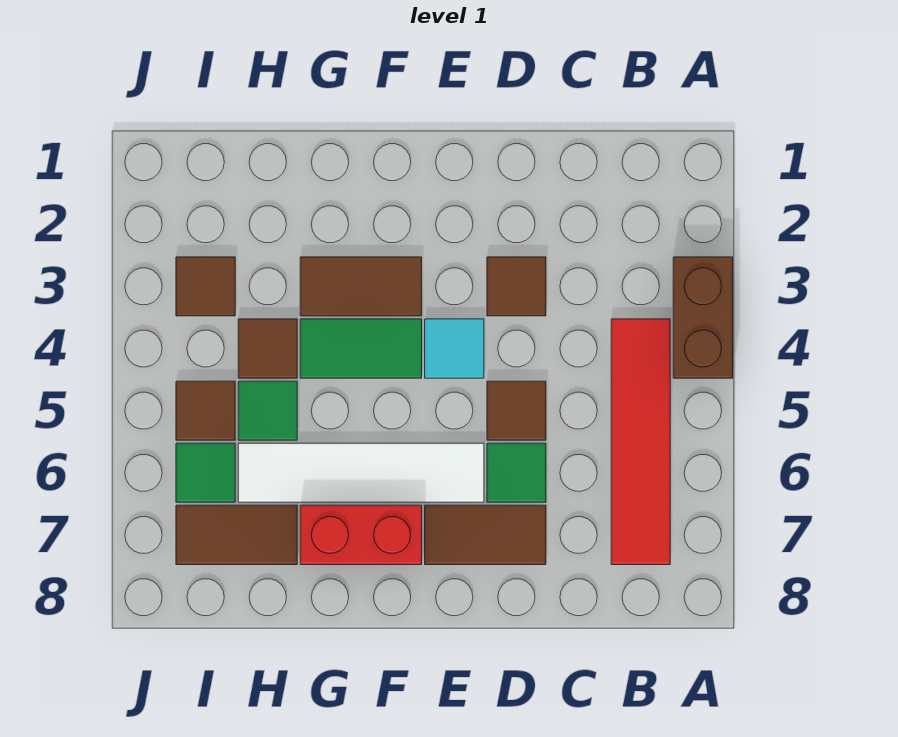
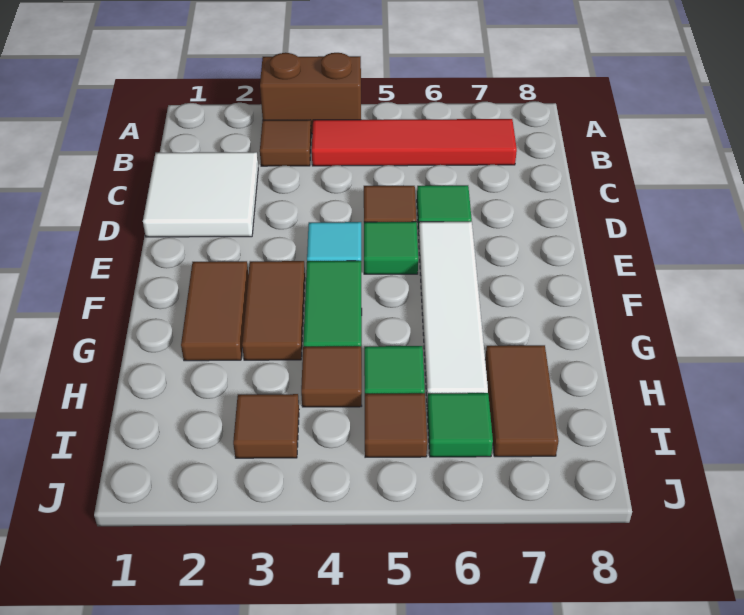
none -> white tile C1:D2 level 1
brown tile D3 level 1 -> brown tile B3 level 1
brown tile D7:E7 level 1 -> brown tile F2:G2 level 1
none -> green tile E5 level 1
red brick F7:G7 level 1 -> none

